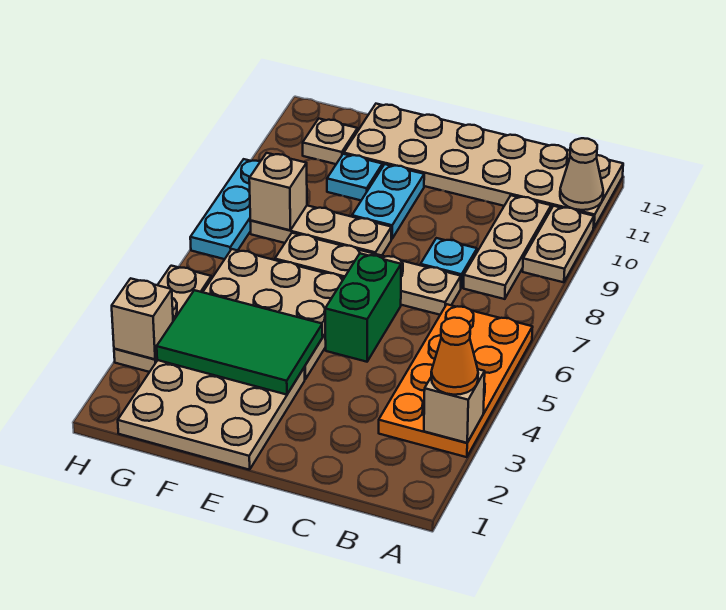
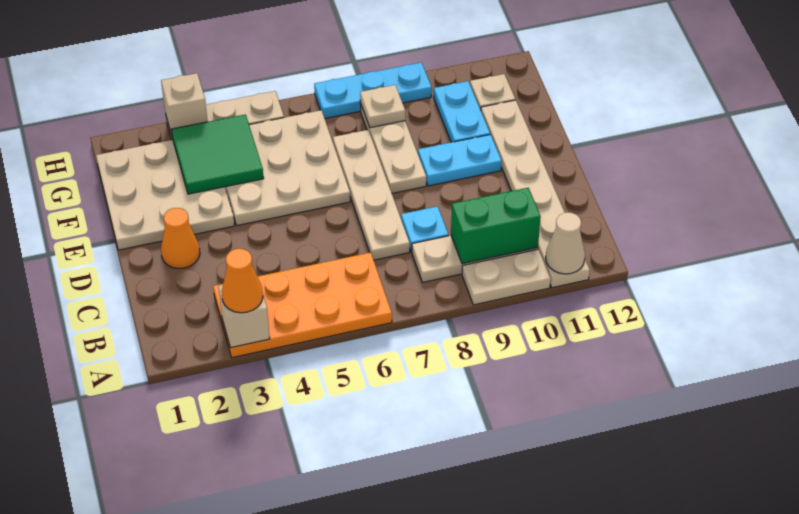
tan plate A11:F12 level 1 -> tan plate A11:F11 level 1
none -> orange cone D2 level 1
green brick D5:D6 level 1 -> green brick B9:B10 level 2
green tile E3:G4 level 2 -> green tile F3:G4 level 2
cyan plate F10 level 1 -> cyan plate F10:G10 level 1
tan brick G8 level 2 -> tan plate G8 level 2

